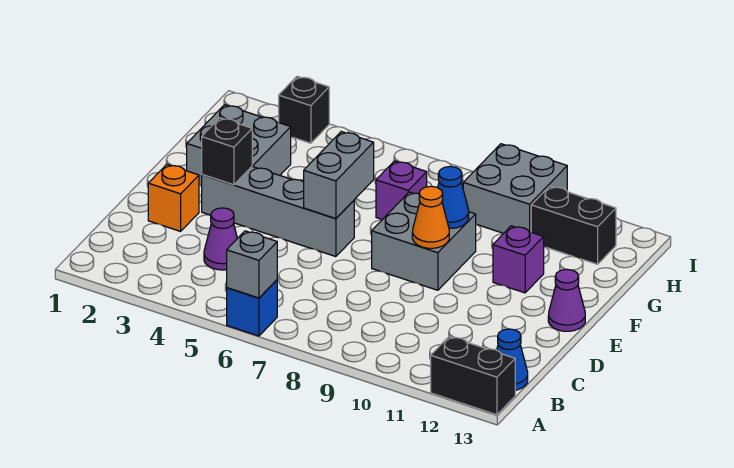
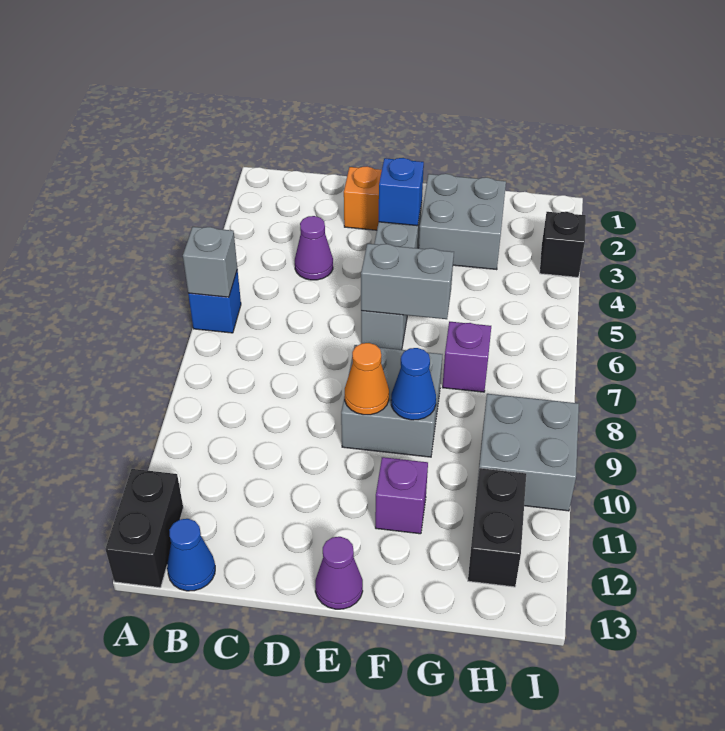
black brick E3 level 2 -> blue brick E3 level 2

